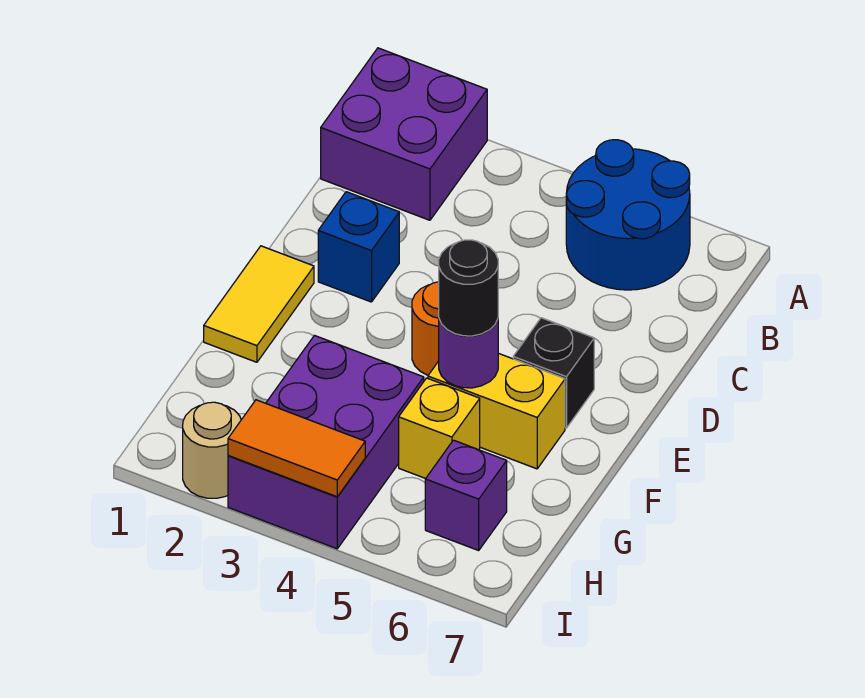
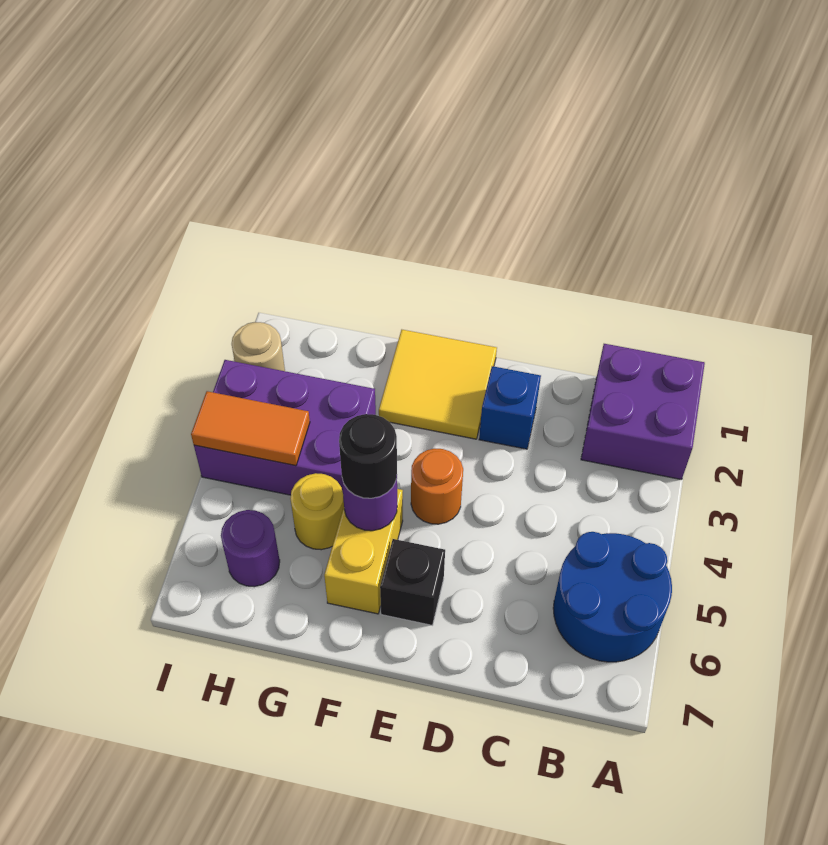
yellow tile E1:F1 level 1 -> yellow tile E1:F2 level 1
yellow brick G5 level 1 -> yellow round brick G5 level 1
purple brick H6 level 1 -> purple round brick H6 level 1
orange tile I3:I4 level 2 -> orange tile H4:I4 level 2

